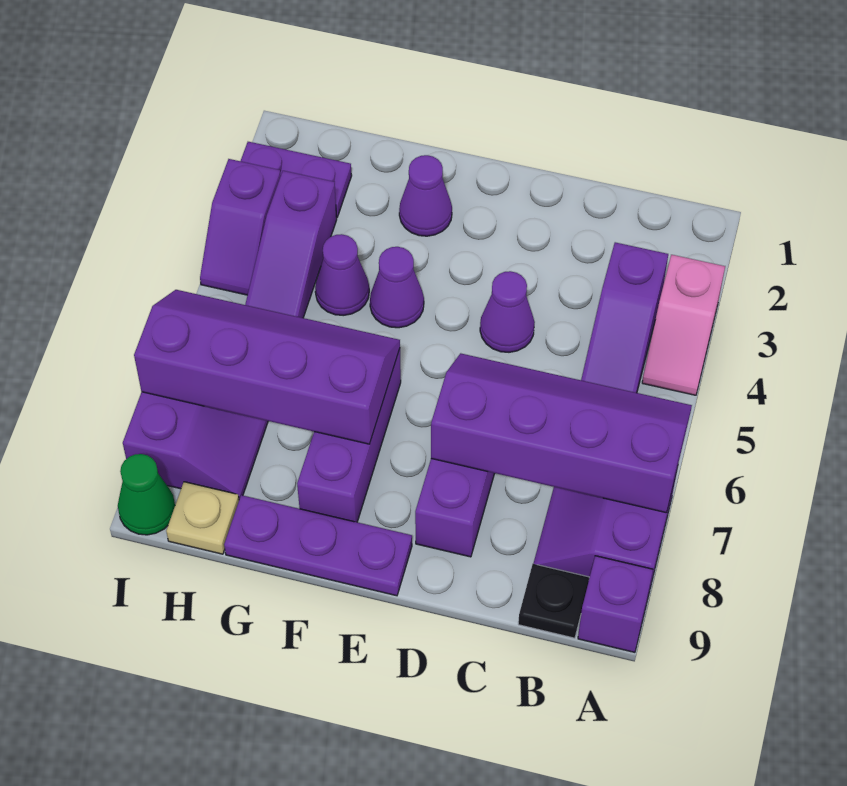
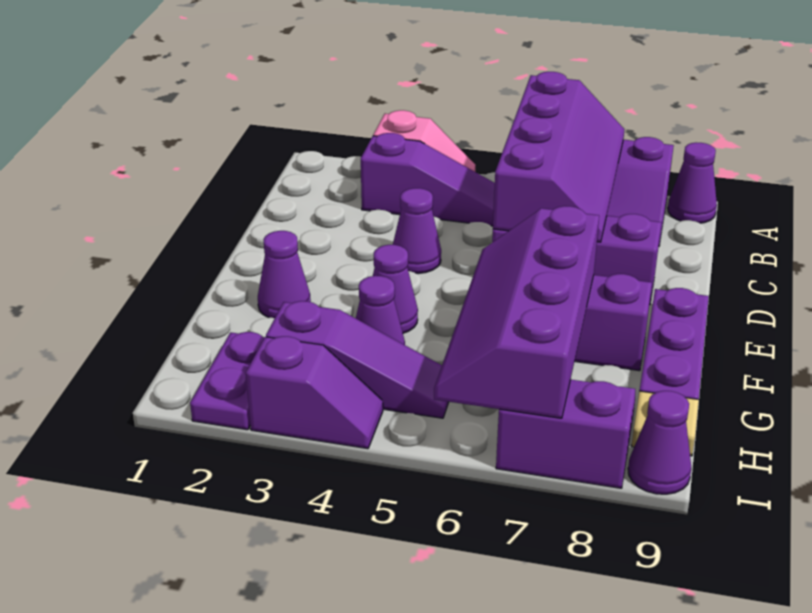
purple slope A6:D7 level 2 top 7 -> purple slope A6:D7 level 2 top 6
purple brick A9 level 1 -> purple cone A9 level 1
black plate B9 level 1 -> none
green cone I9 level 1 -> purple cone I9 level 1

